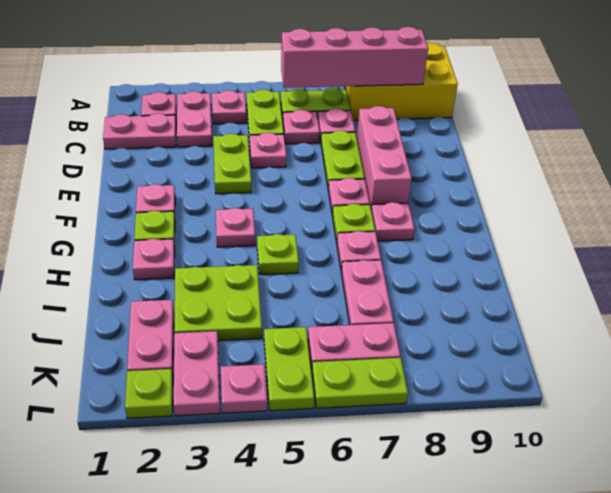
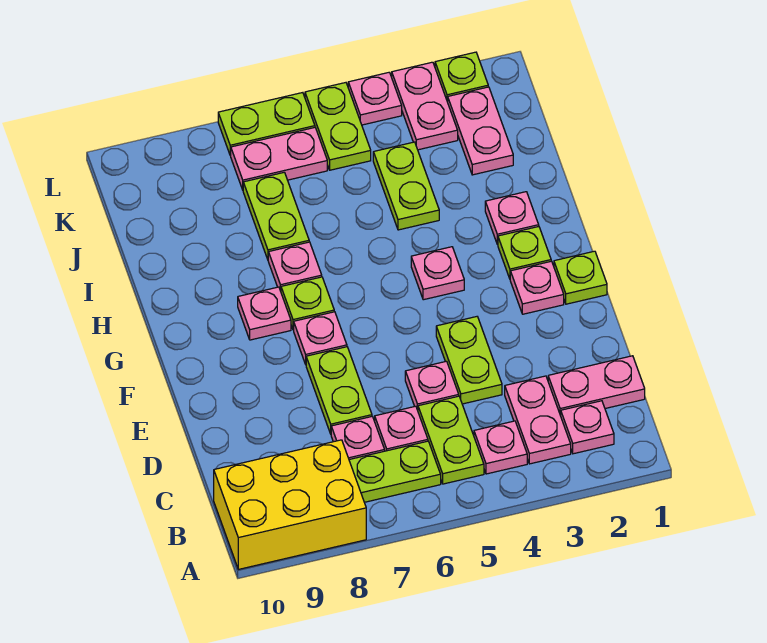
pink brick B6:B9 level 2 -> none
pink brick D8:F8 level 1 -> none
lime plate H5 level 1 -> lime plate F1 level 1
lime plate I3:J4 level 1 -> lime plate I4:J4 level 1
pink plate I7:J7 level 1 -> lime plate I7:J7 level 1

